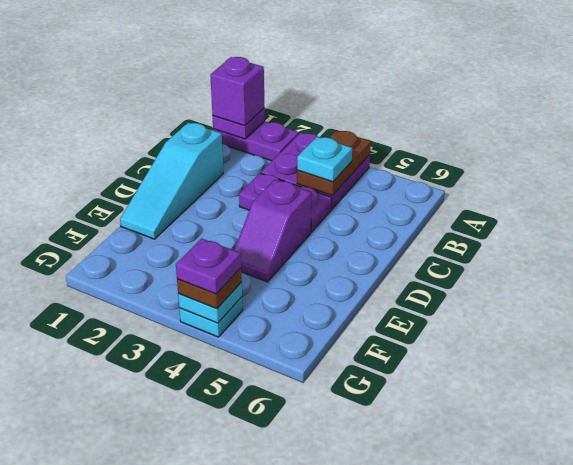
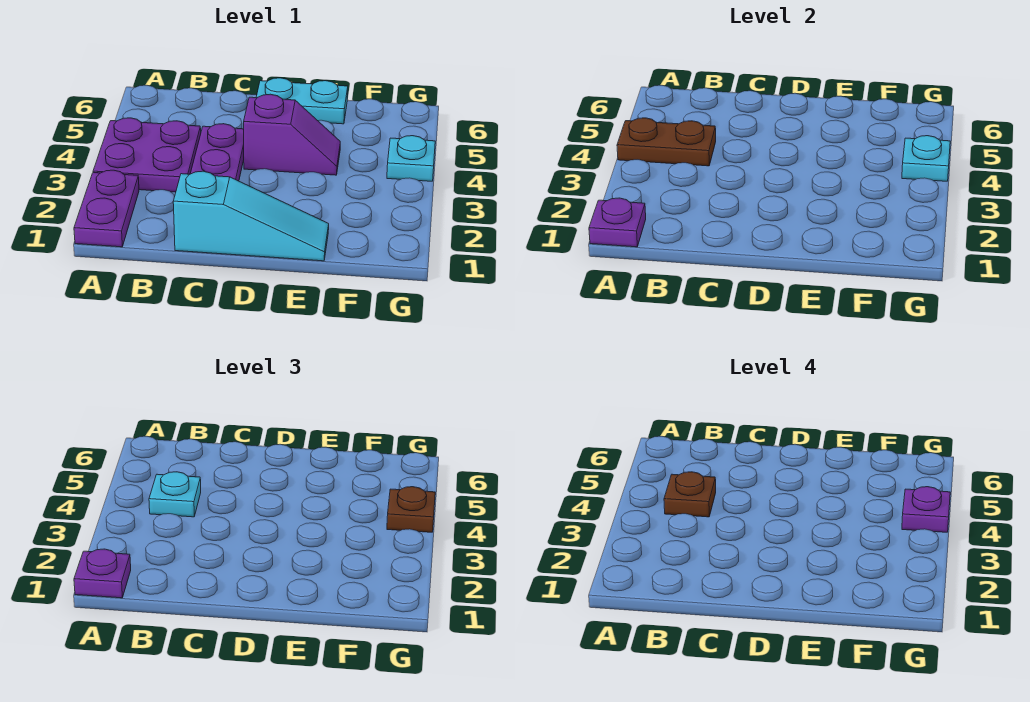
purple brick A1 level 3 -> purple plate A1 level 3
none -> brown plate B4 level 4
none -> cyan plate D6:E6 level 1

